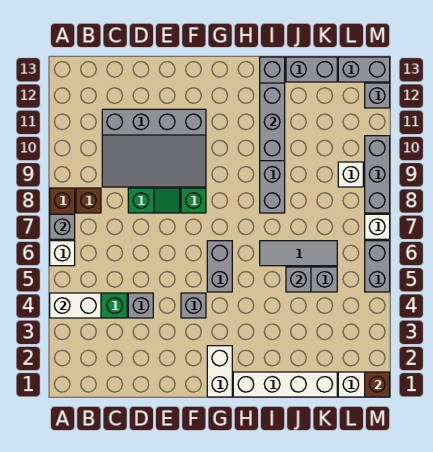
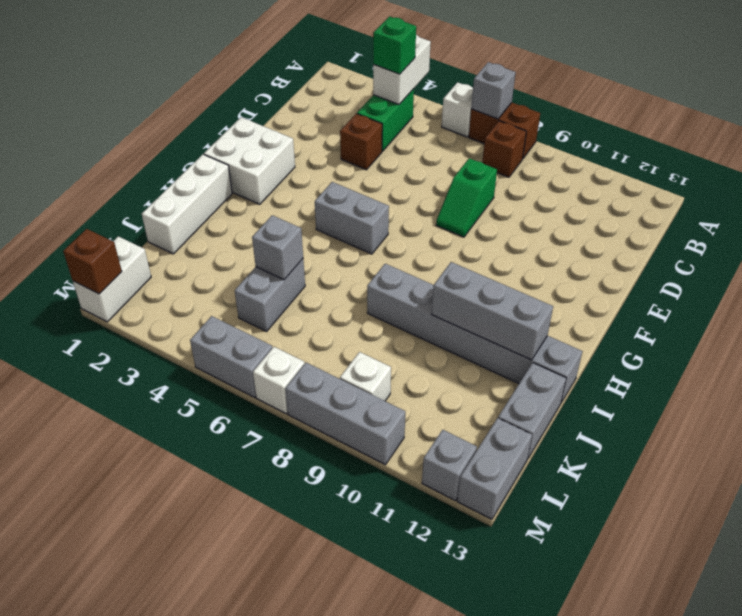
grey slope C9:F11 level 1 top 11 -> none
grey brick D4 level 1 -> brown brick D4 level 1
grey brick F4 level 1 -> none
green brick F8 level 1 -> green brick B4 level 3
white brick G1:G2 level 1 -> white brick F1:G2 level 1
white brick H1:K1 level 1 -> white brick H1:J1 level 1
grey tile I6:K6 level 1 -> none

